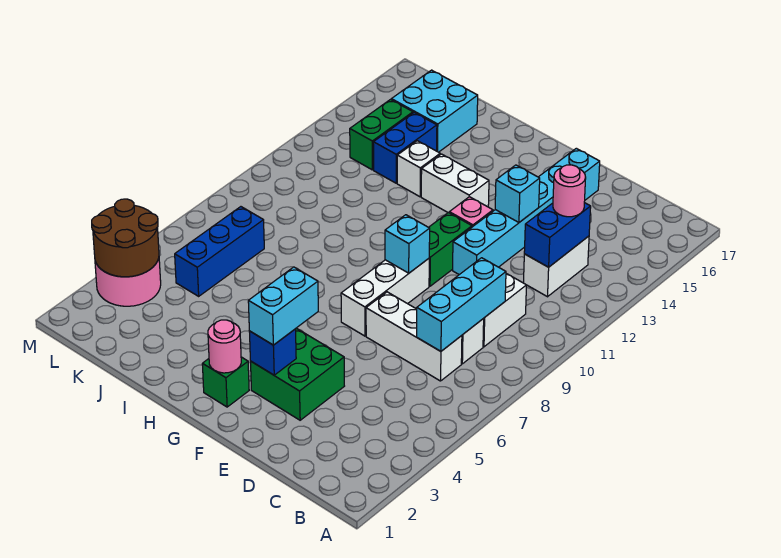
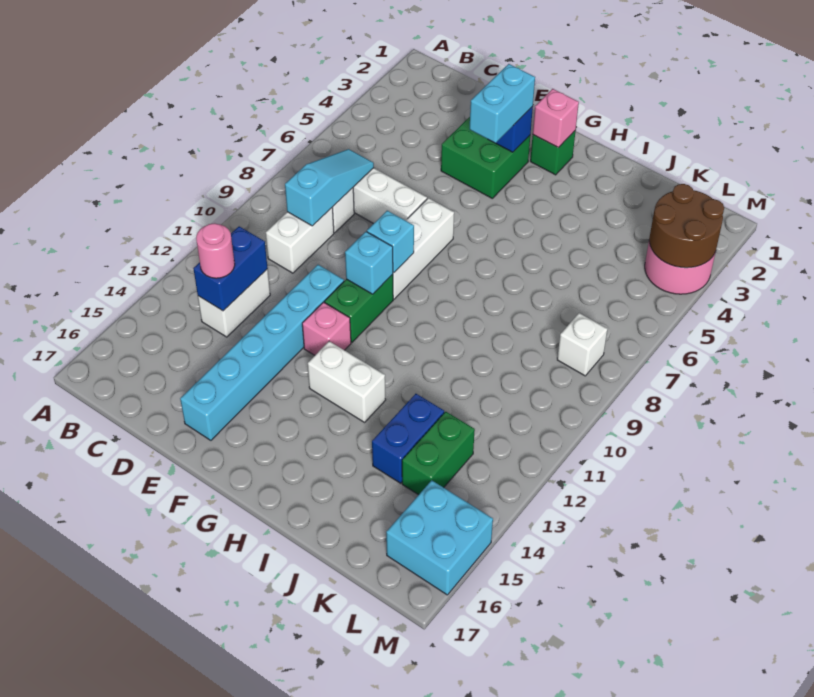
cyan brick C7:C9 level 2 -> cyan slope C7:C9 level 2 top 9
cyan brick E13 level 2 -> cyan brick F10 level 2
pink round brick G2 level 2 -> pink brick G2 level 2
white brick I13 level 1 -> white brick L8 level 1
cyan brick J15:K16 level 1 -> cyan brick L15:M16 level 1
blue brick K5:K7 level 1 -> none

